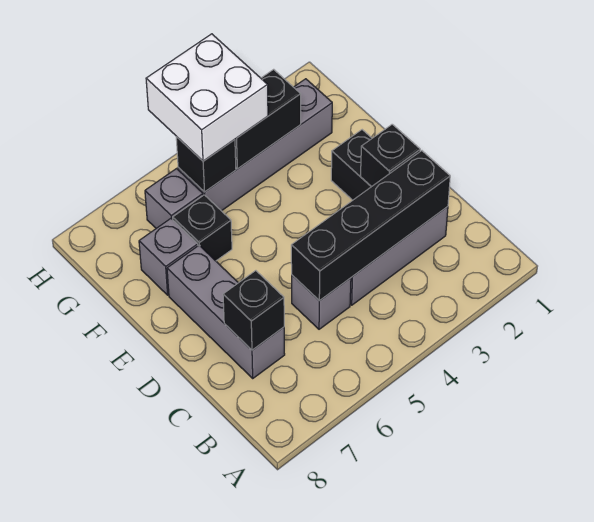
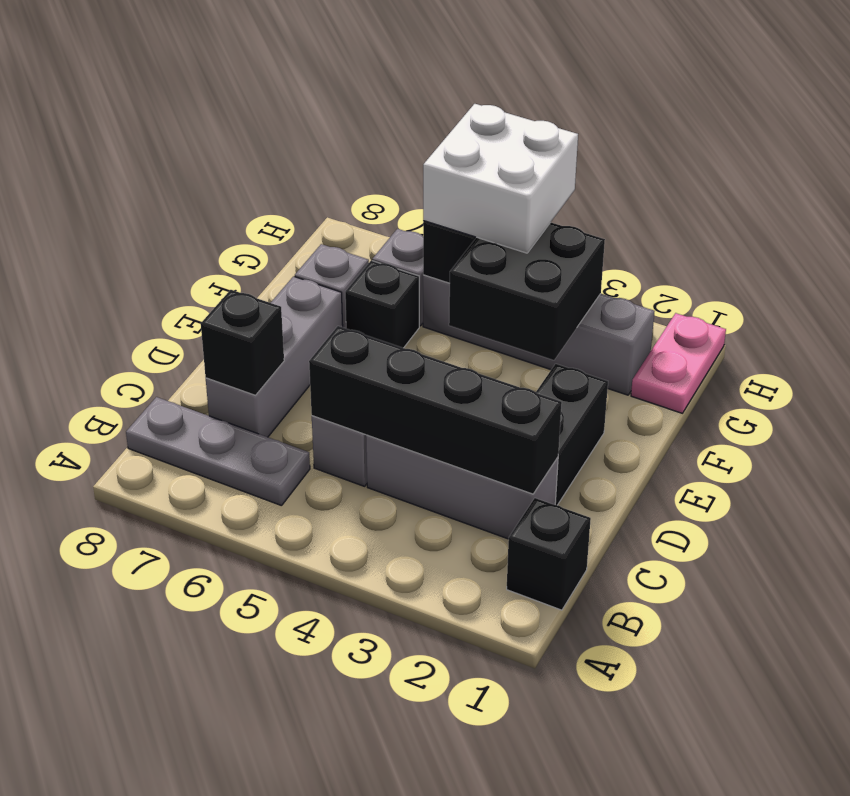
none -> grey plate B6:B8 level 1
black brick D2 level 2 -> black brick B1 level 1
none -> pink plate G1:H1 level 1
black brick G3:G4 level 2 -> black brick F3:G4 level 2

